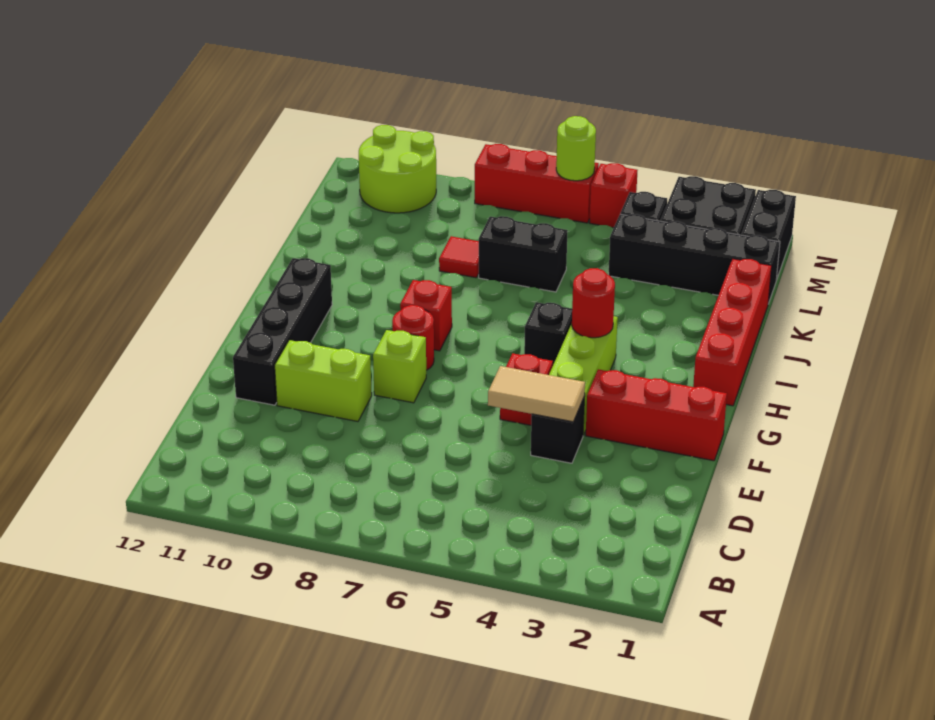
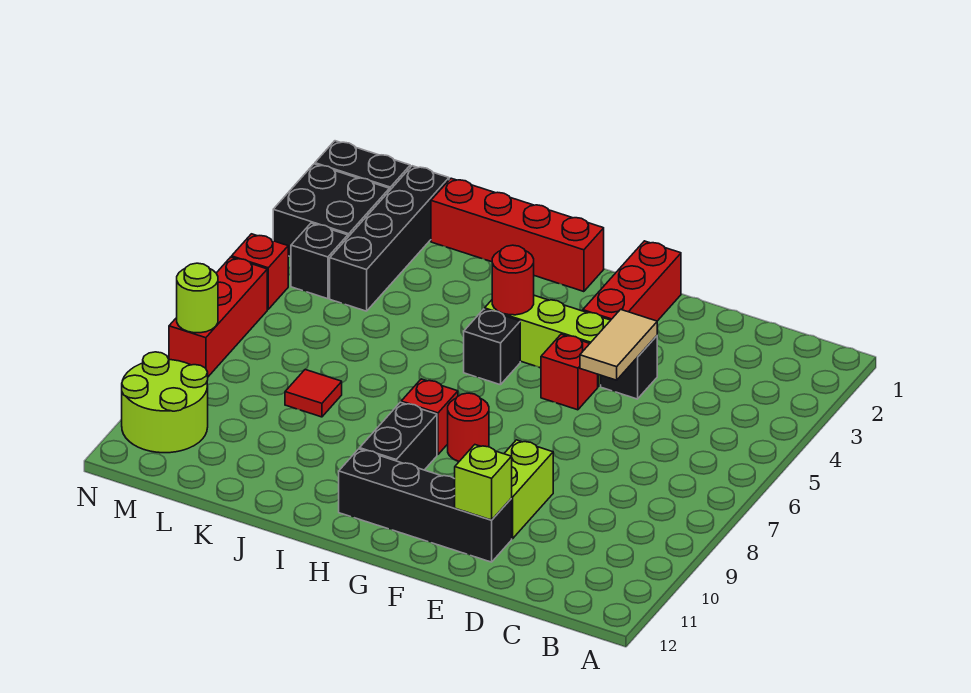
lime brick F8 level 1 -> lime brick E11 level 2
black brick K6:K7 level 1 -> black brick H9:H10 level 1
lime round brick N6 level 2 -> lime round brick N8 level 2

